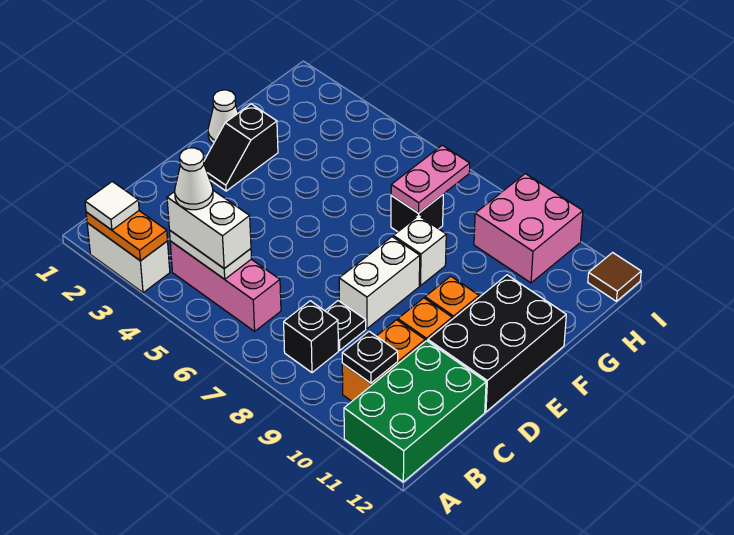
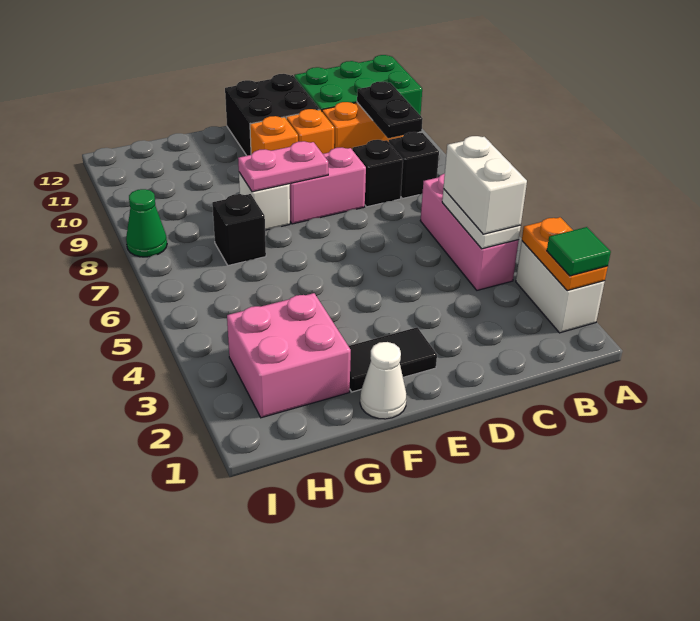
white tile A2 level 3 -> green tile A2 level 3
white cone B4 level 4 -> none
black plate B10 level 2 -> black plate B9:B10 level 2
black plate C8 level 1 -> black brick C8 level 1
white brick D8:E8 level 1 -> pink brick D8:E8 level 1
black brick D11:F12 level 1 -> black brick D11:E12 level 1
black slope E2:F2 level 1 top F -> black tile E2:F2 level 1
pink plate G7:H7 level 2 -> pink plate E8:F8 level 2
pink brick H9:I10 level 1 -> pink brick G2:H3 level 1
none -> green cone I8 level 1
brown tile I12 level 1 -> none

